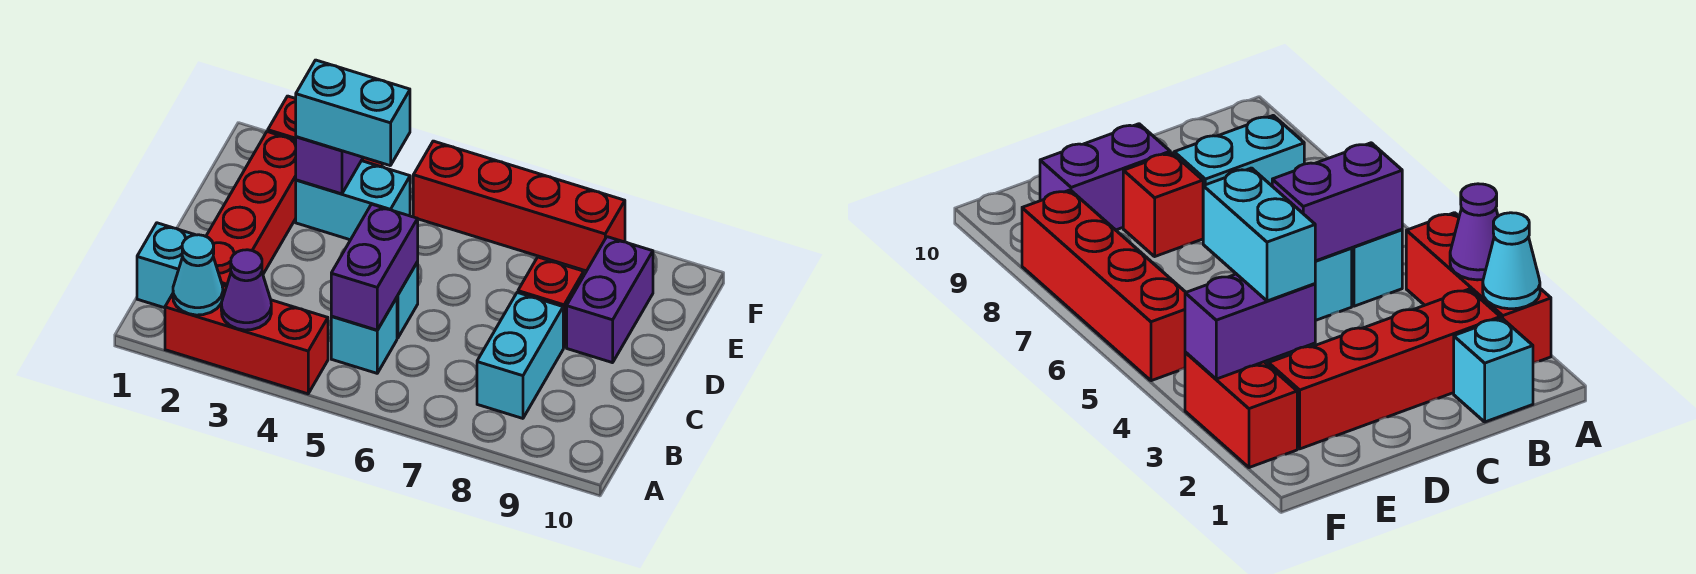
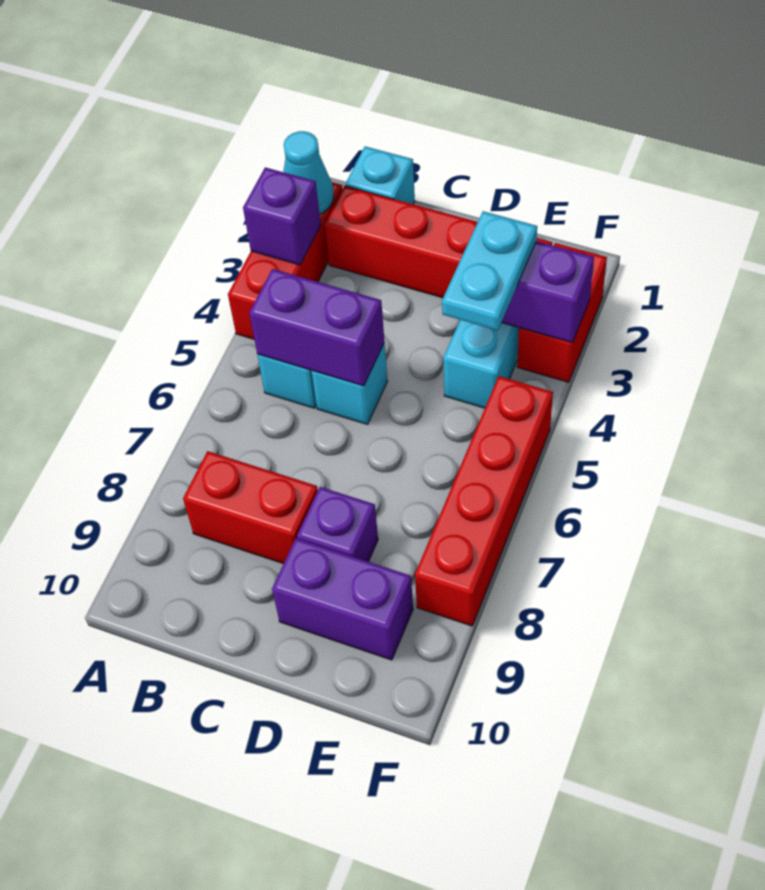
purple cone A3 level 2 -> purple brick A3 level 2
cyan brick B8:C8 level 1 -> red brick B8:C8 level 1
red brick D8 level 1 -> purple brick D8 level 1
cyan brick E3:E4 level 3 -> cyan plate E3:E4 level 3

